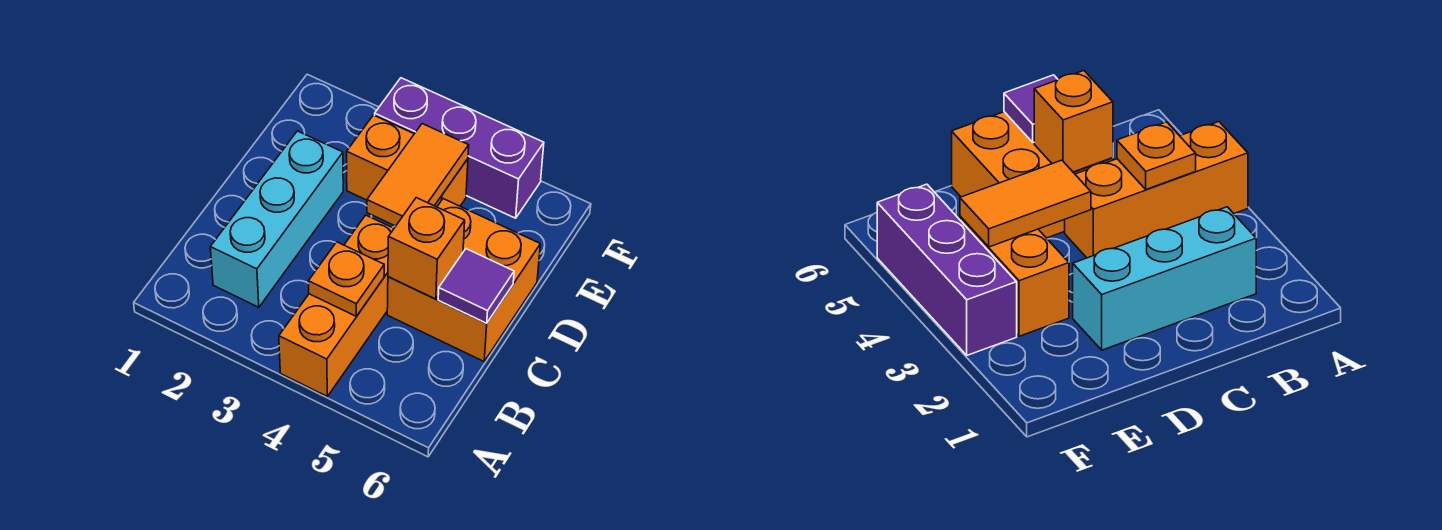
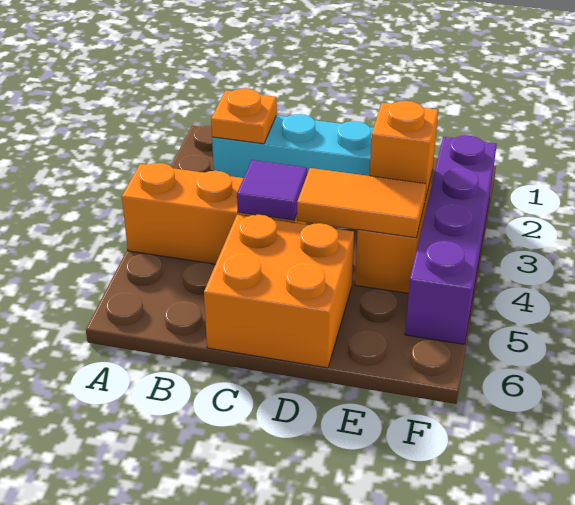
orange plate B4 level 2 -> orange plate B2 level 2
orange brick C5 level 2 -> orange brick E3 level 2
purple tile C6 level 2 -> purple tile C4 level 2
purple brick F3:F5 level 1 -> purple brick F2:F5 level 1

